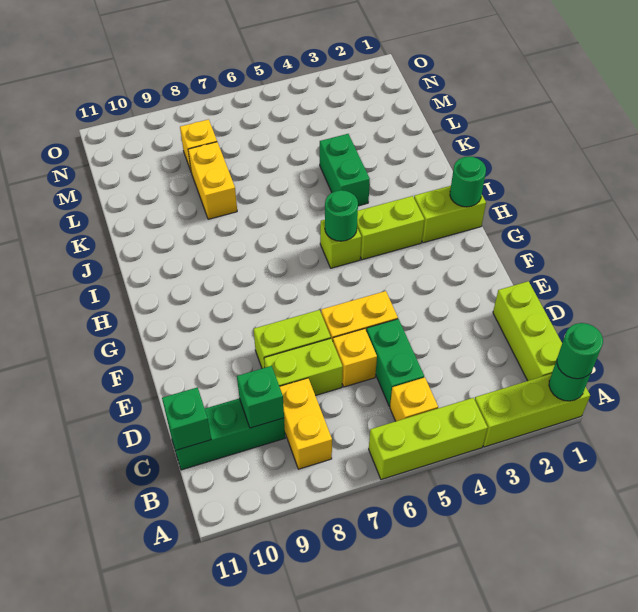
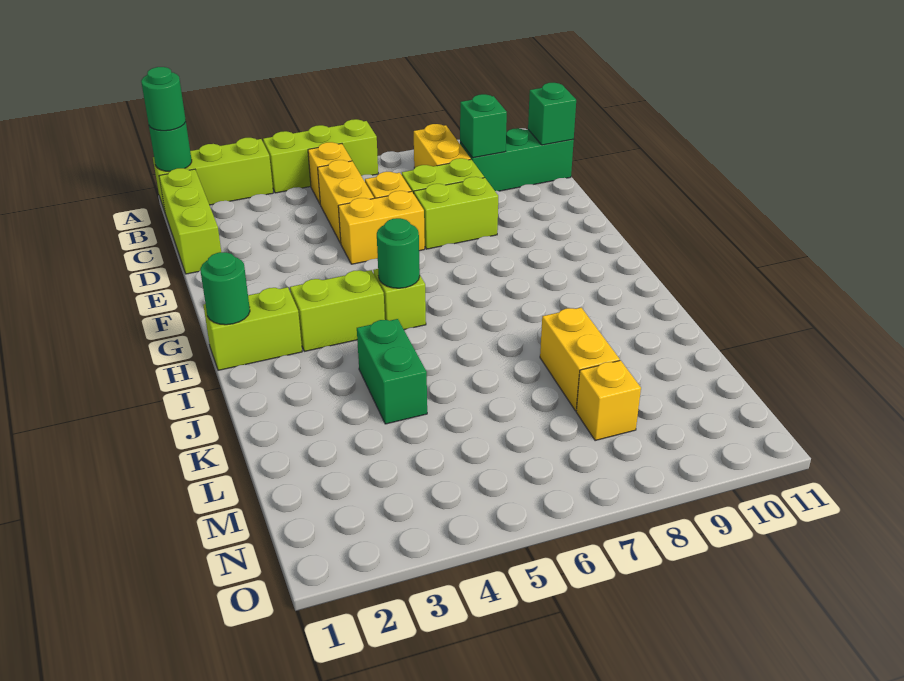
green brick C5:D5 level 1 -> yellow brick C5:D5 level 1

